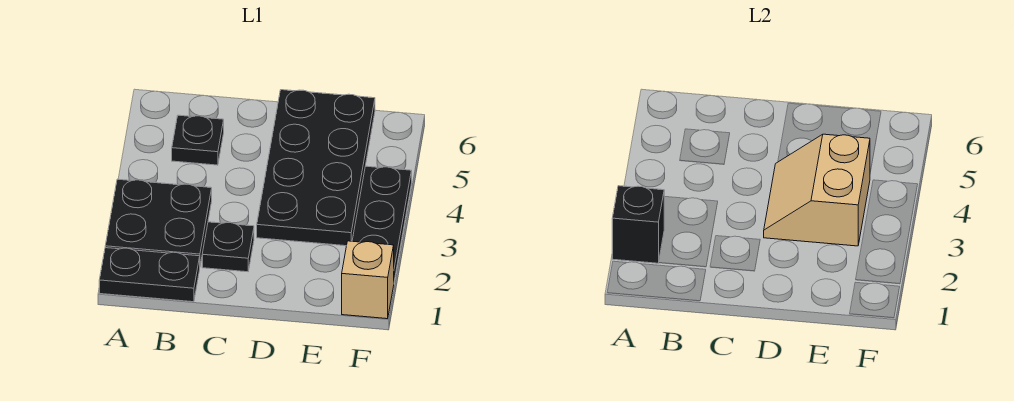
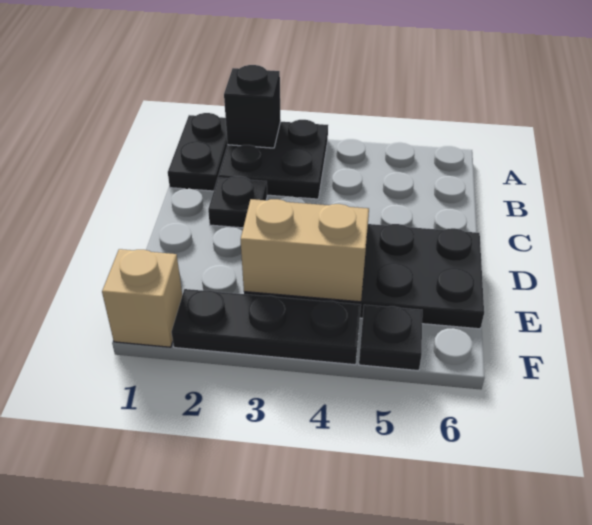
black plate B5 level 1 -> black plate F5 level 1

